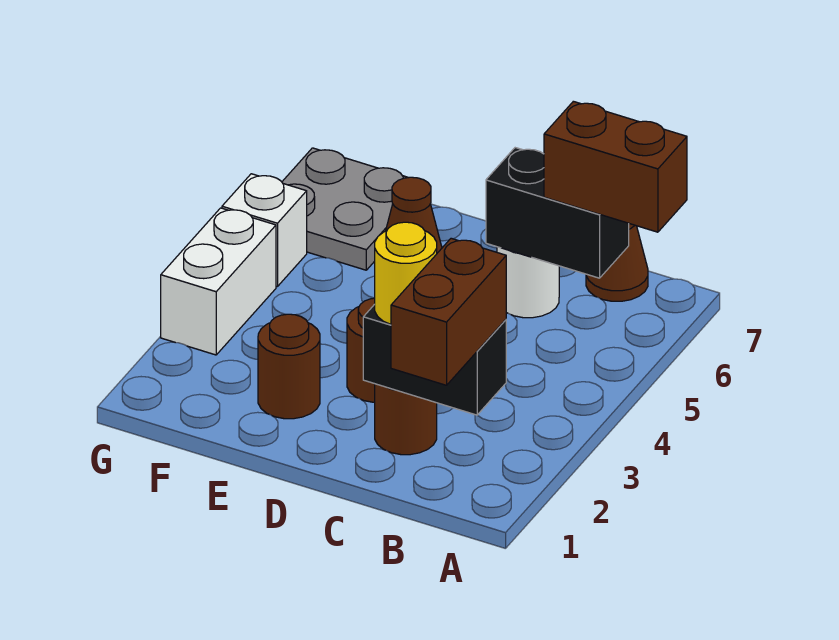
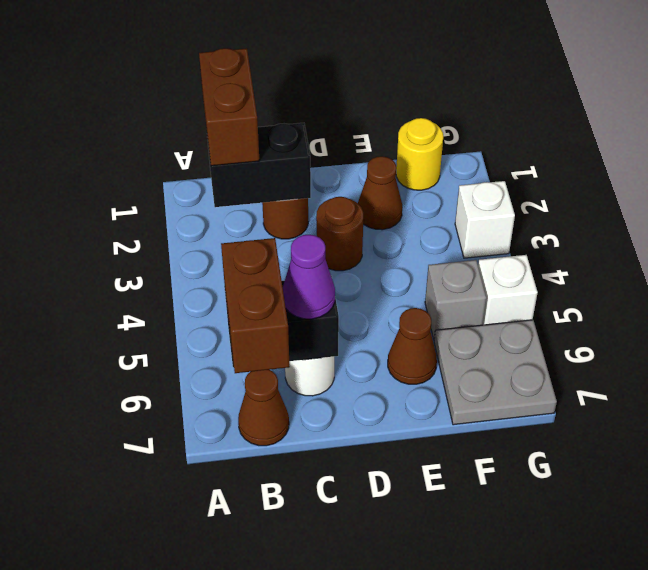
brown brick A6:B6 level 3 -> brown brick B6:B7 level 3
yellow round brick C2 level 3 -> yellow round brick F1 level 1
none -> purple cone C6 level 3
brown round brick E2 level 1 -> brown cone E2 level 1
none -> grey brick F5 level 1
white brick G3:G4 level 1 -> white brick G3 level 1

